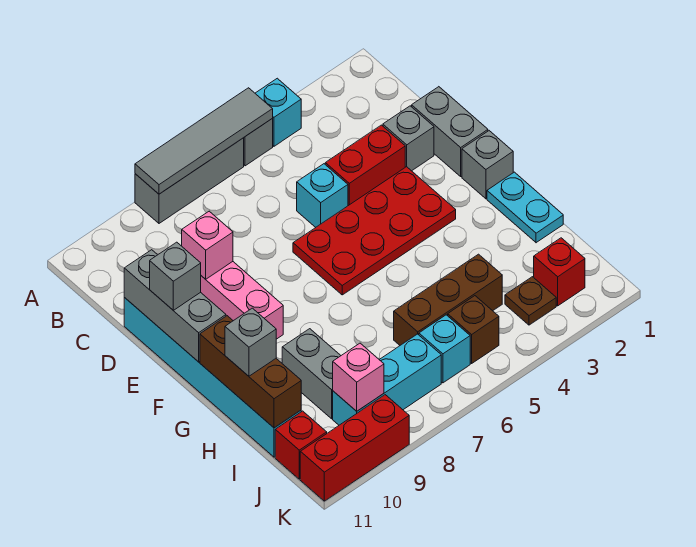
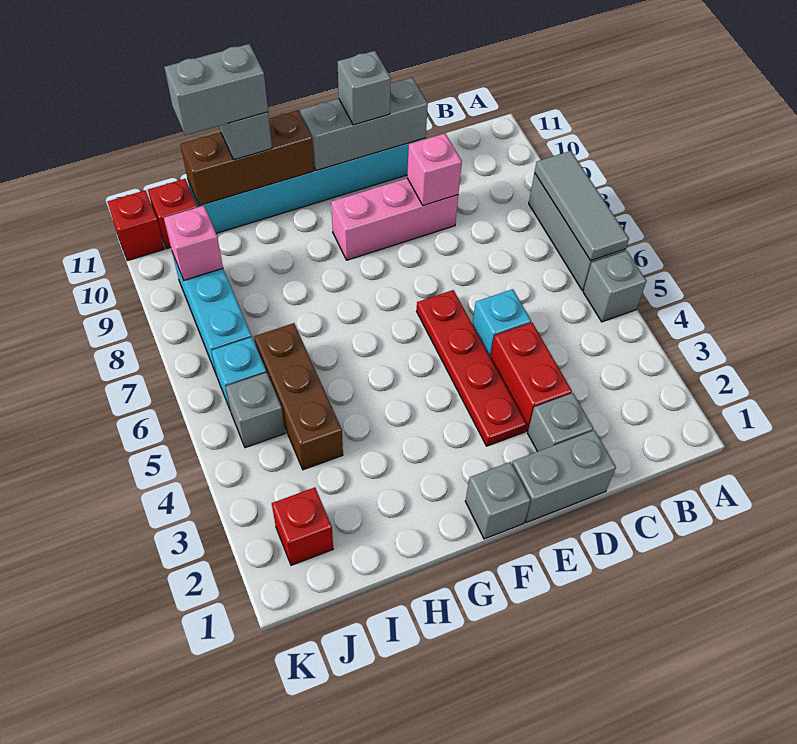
cyan brick A4 level 1 -> none
grey tile A5:A8 level 2 -> grey tile A6:A8 level 2
red plate E3:F6 level 1 -> red plate E3:E6 level 1
cyan plate G1:H1 level 1 -> none
grey brick H9:I9 level 1 -> grey brick H11:I11 level 4
brown plate J3 level 1 -> none
brown brick J5 level 1 -> grey brick J5 level 1
red brick K9:K11 level 1 -> red brick K11 level 1

